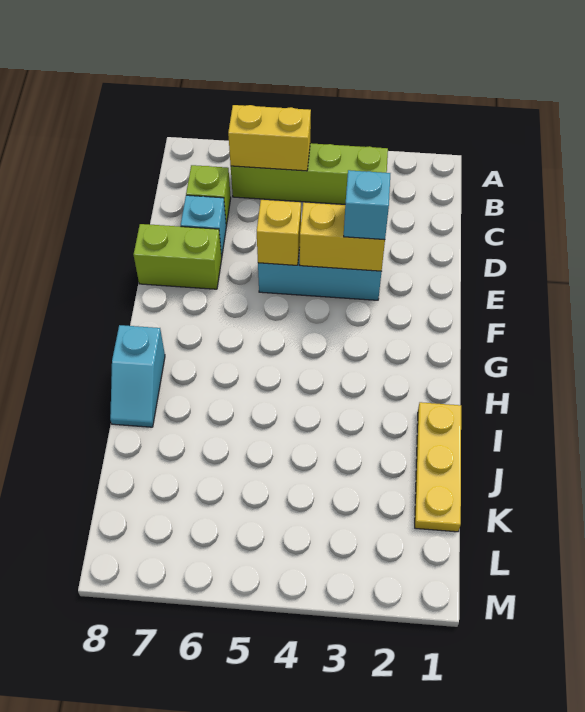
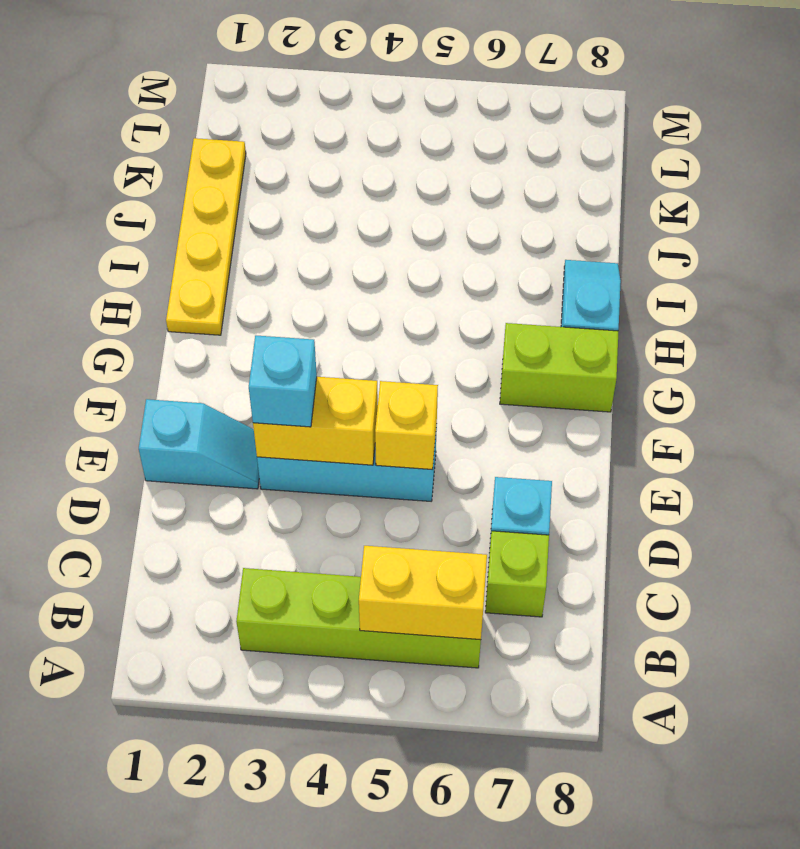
none -> cyan slope E1:E2 level 1 top 1
lime brick E7:E8 level 1 -> lime brick G7:G8 level 1
yellow plate I1:K1 level 1 -> yellow plate H1:K1 level 1

